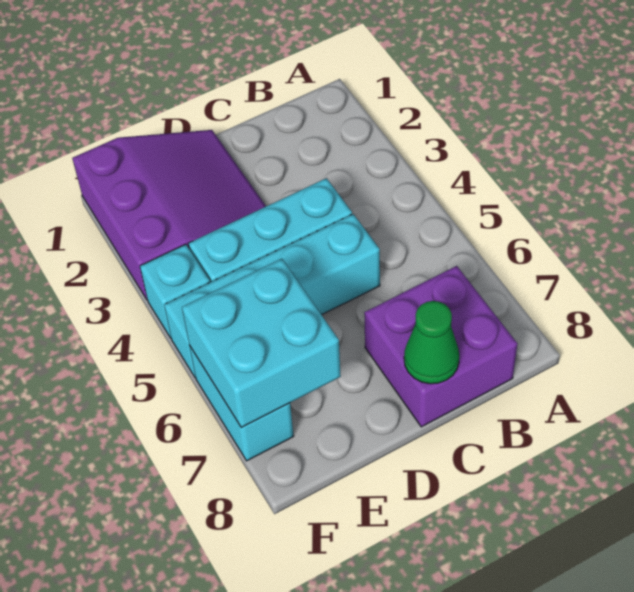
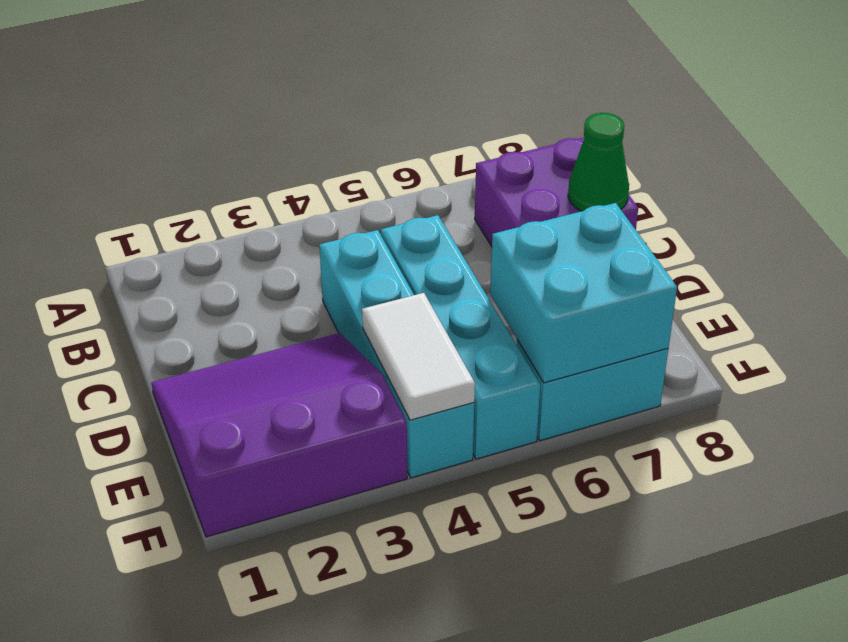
none -> white tile E4:F4 level 2

